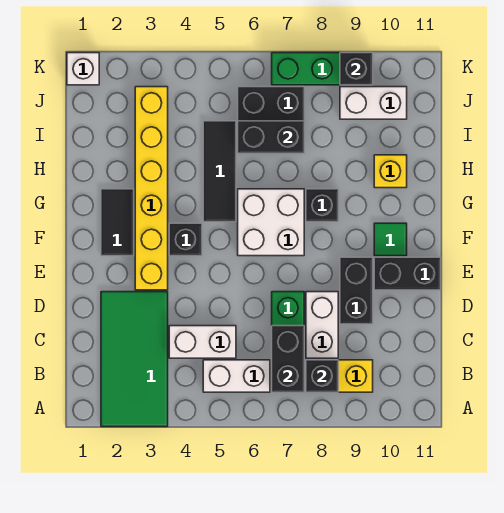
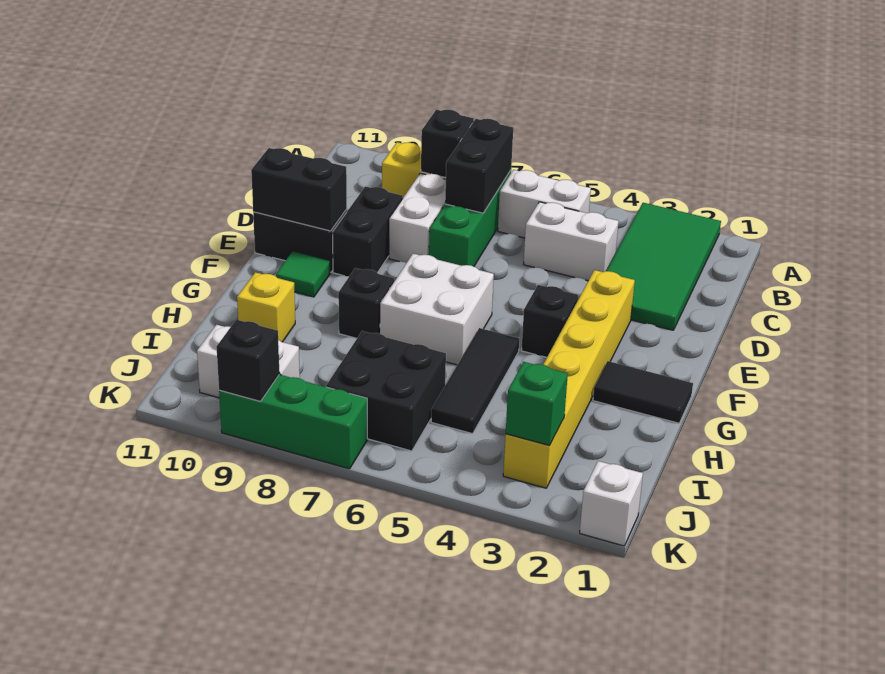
black tile F2:G2 level 1 -> black tile G1:G2 level 1
black brick I6:I7 level 2 -> black brick E10:E11 level 2
none -> green brick J3 level 2

